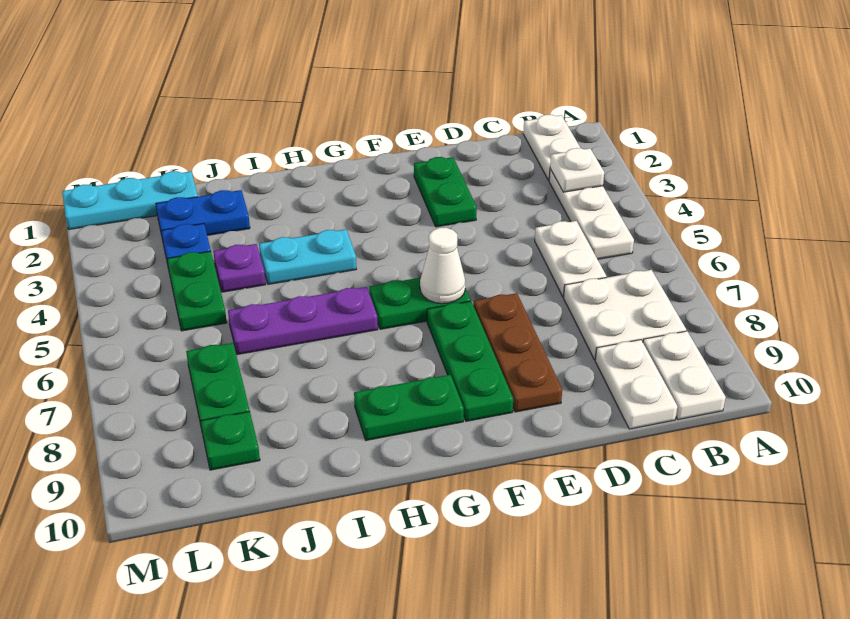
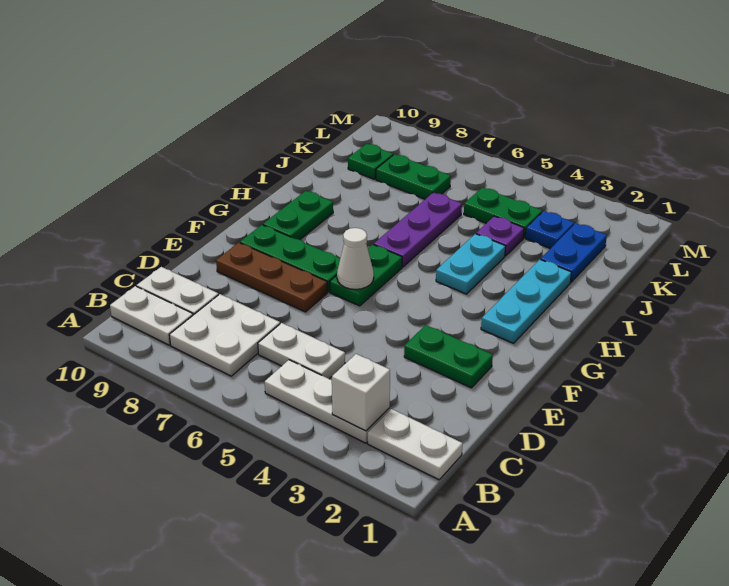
white plate B3 level 2 -> white brick B3 level 2
cyan plate K1:M1 level 1 -> cyan plate G2:I2 level 1

